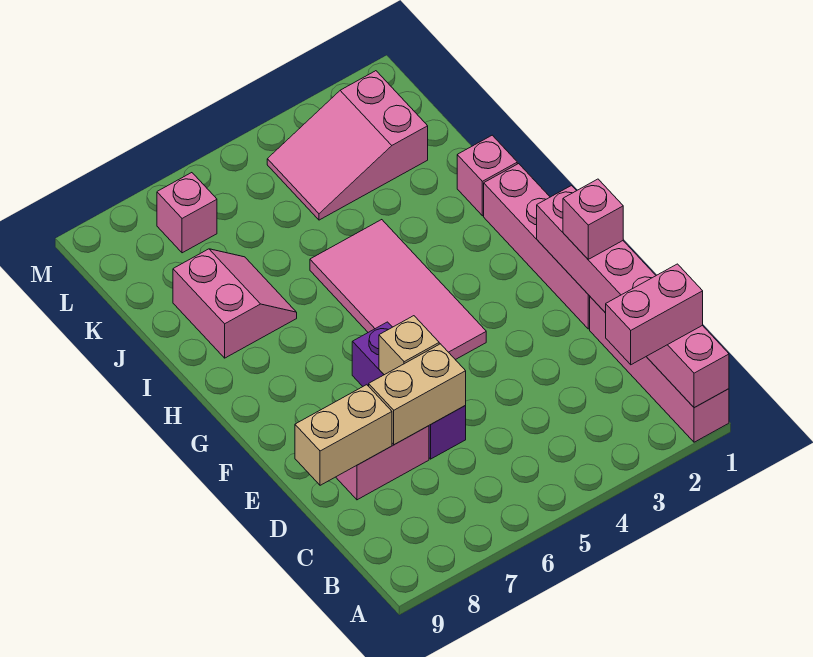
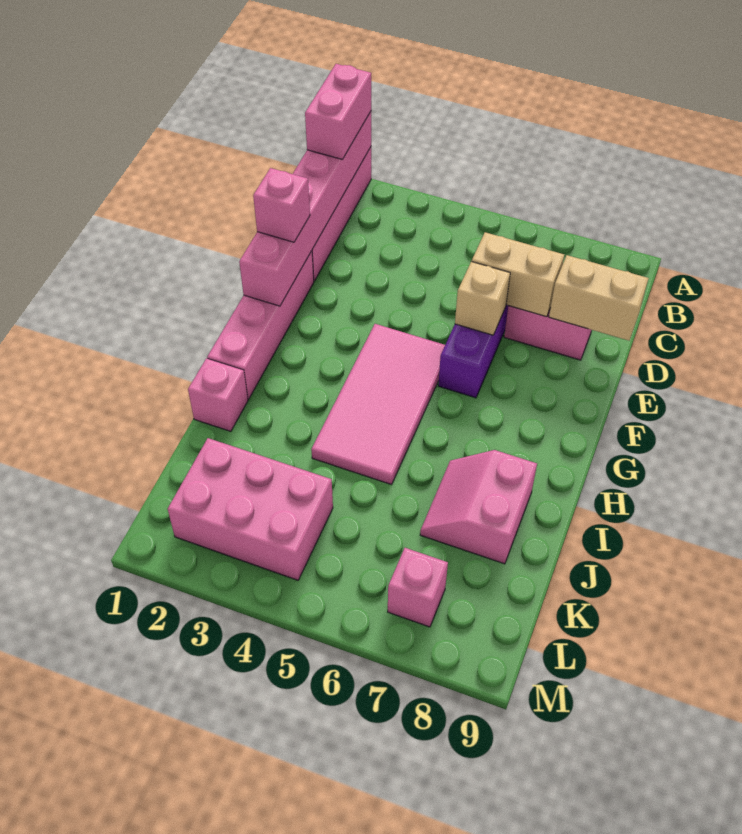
pink brick B1:B2 level 3 -> pink brick A1:B1 level 3
pink slope K2:L4 level 1 top 2 -> pink brick K2:L4 level 1

